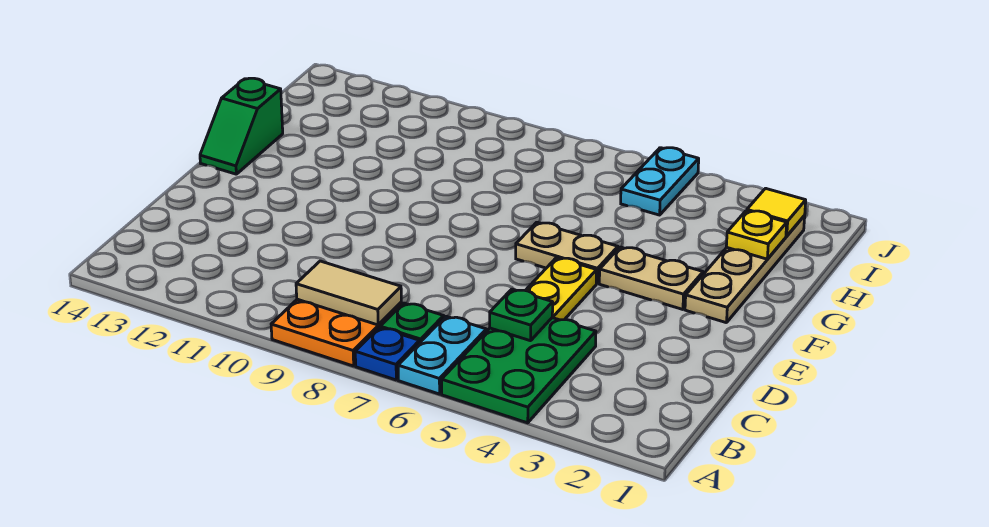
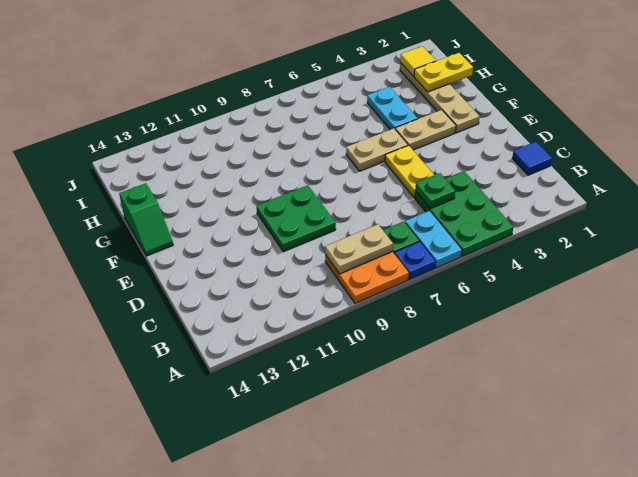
tan tile B8:B9 level 2 -> tan plate B8:B9 level 2
none -> blue tile C1 level 1
none -> green plate D9:E10 level 1
yellow plate H2 level 2 -> yellow plate H1:H2 level 2
cyan plate I5:J5 level 1 -> cyan plate G4:H4 level 1

